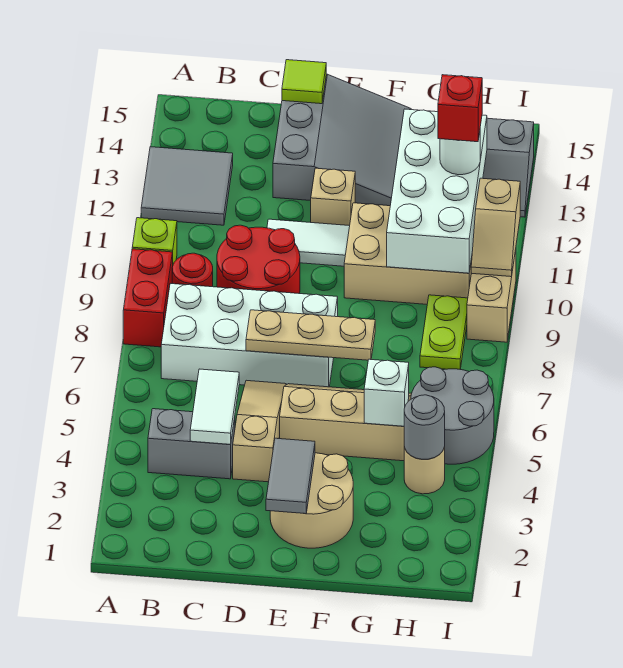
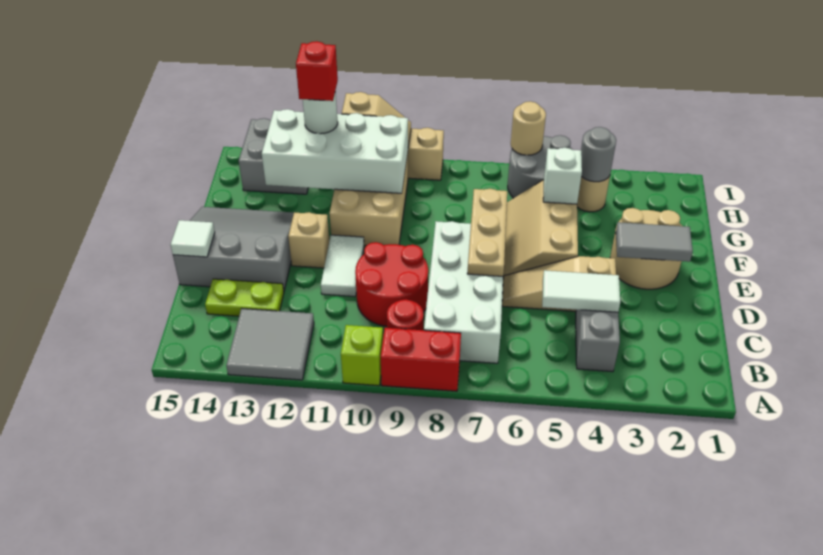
lime tile D15 level 2 -> white tile D15 level 2
lime plate H8:H9 level 1 -> lime plate C13:C14 level 1
none -> tan round brick I6 level 2

